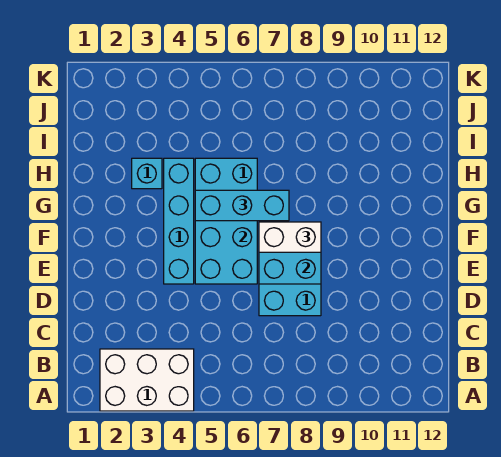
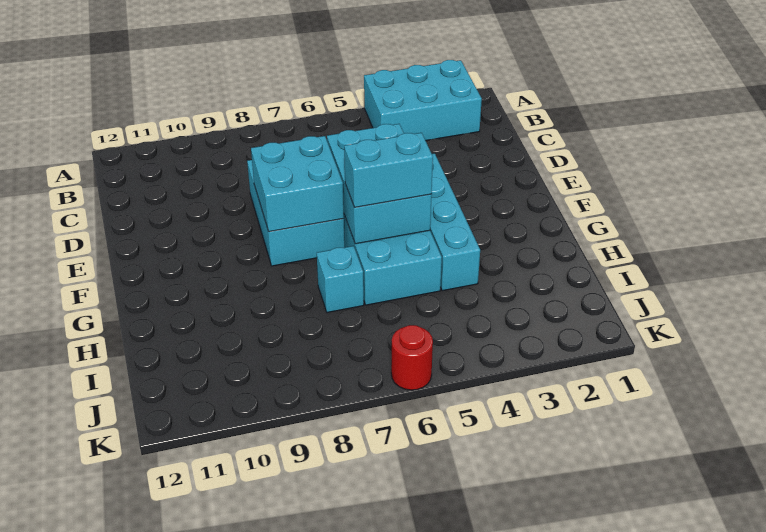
white brick A2:B4 level 1 -> cyan brick A2:B4 level 1
white brick F7:F8 level 3 -> none
cyan brick G5:G7 level 3 -> cyan brick G5:G6 level 3
cyan brick H3 level 1 -> cyan brick H7 level 1
none -> red round brick K6 level 1

